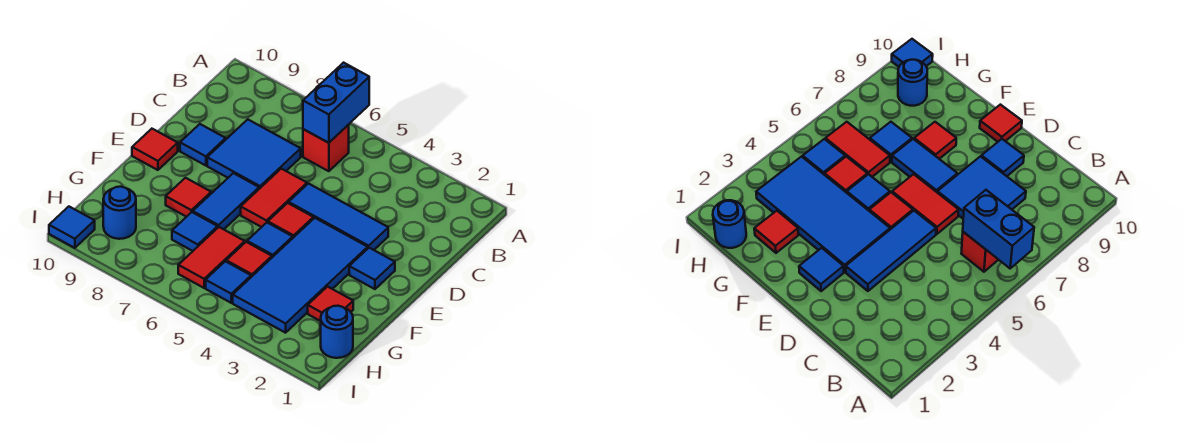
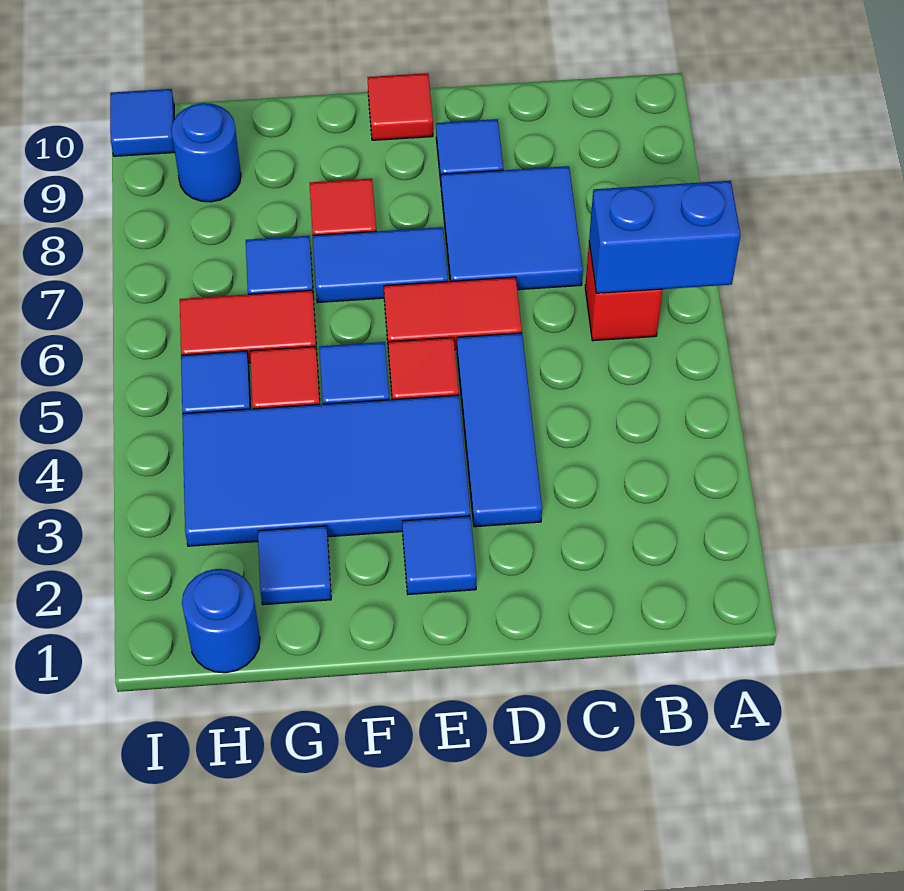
red tile G2 level 1 -> blue tile G2 level 1

